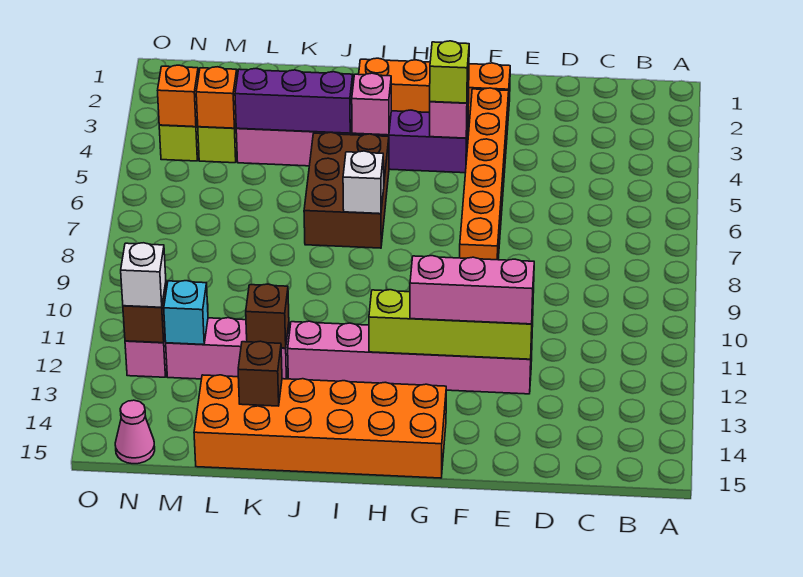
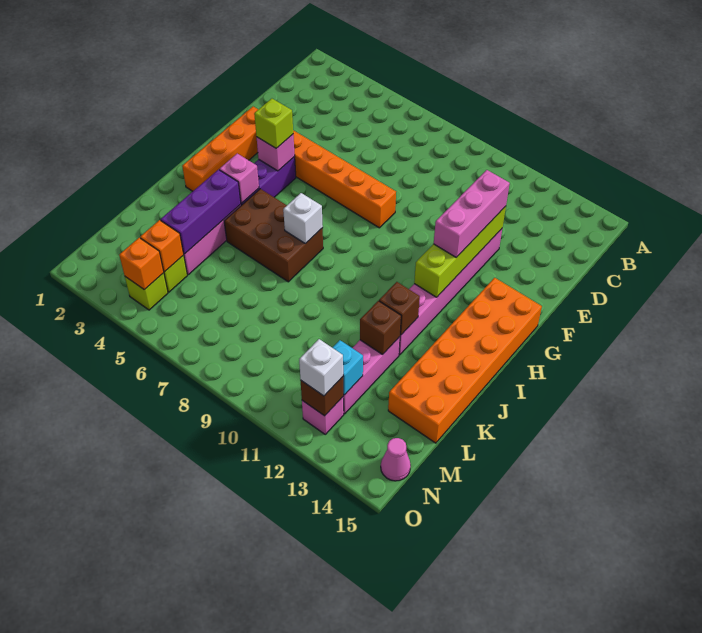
brown brick K14 level 2 -> brown brick J12 level 2

